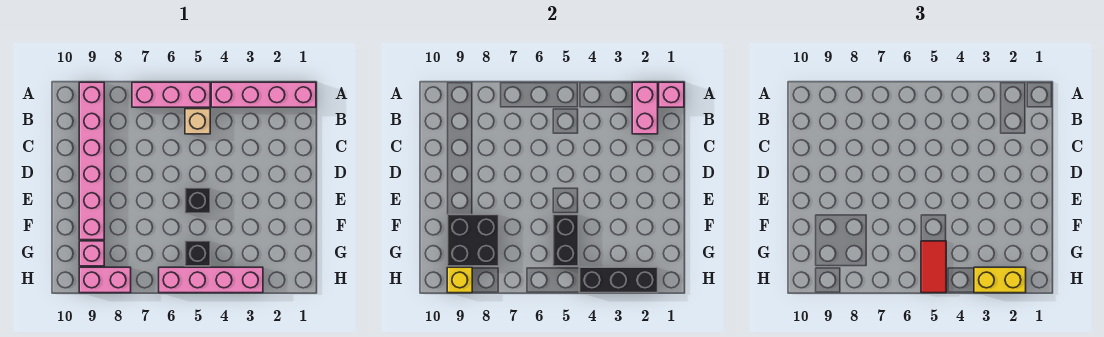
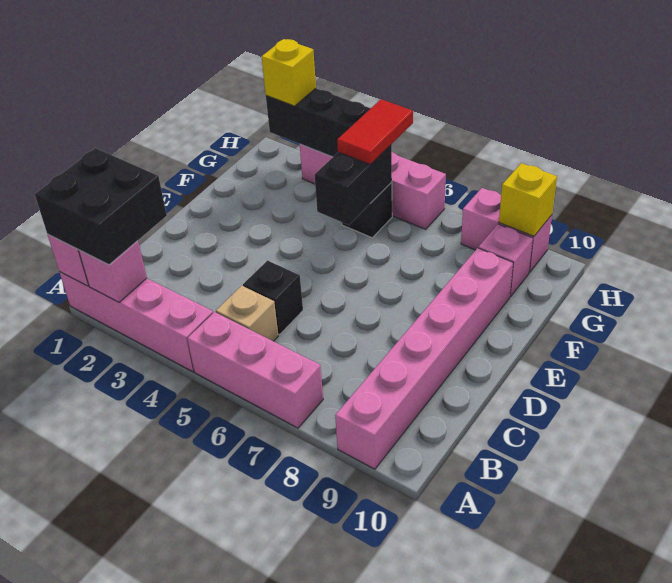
pink brick A2:B2 level 2 -> pink brick A2 level 2
black brick E5 level 1 -> black brick C5 level 1
black brick F8:G9 level 2 -> black brick A1:B2 level 3
yellow brick H2:H3 level 3 -> yellow brick H2 level 3

